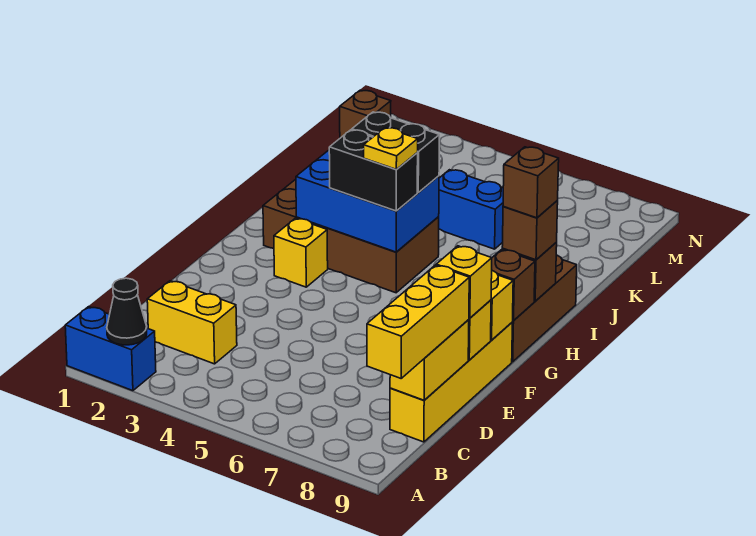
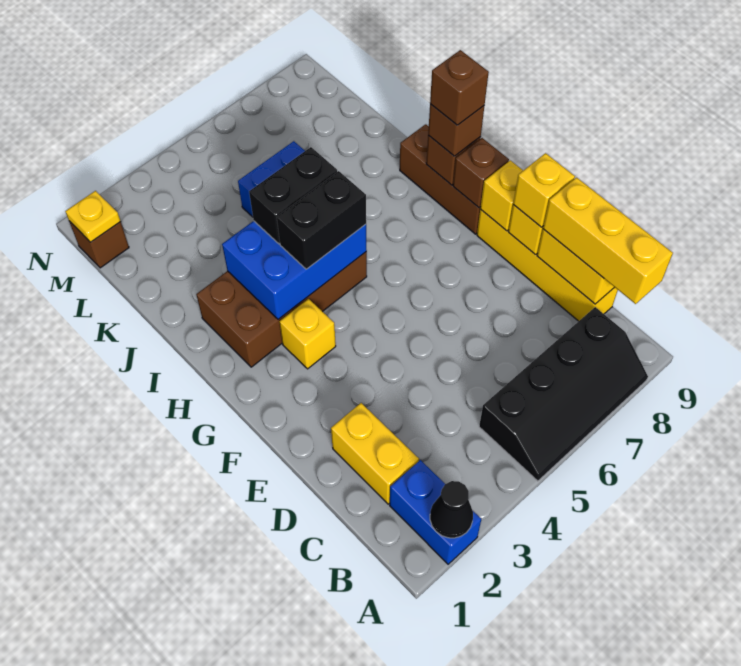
blue brick A1:A2 level 1 -> blue brick A2:B2 level 1
none -> black slope A5:B8 level 1 top B
yellow brick C2:C3 level 1 -> yellow brick C2:D2 level 1
yellow plate H5 level 4 -> yellow plate M1 level 2

